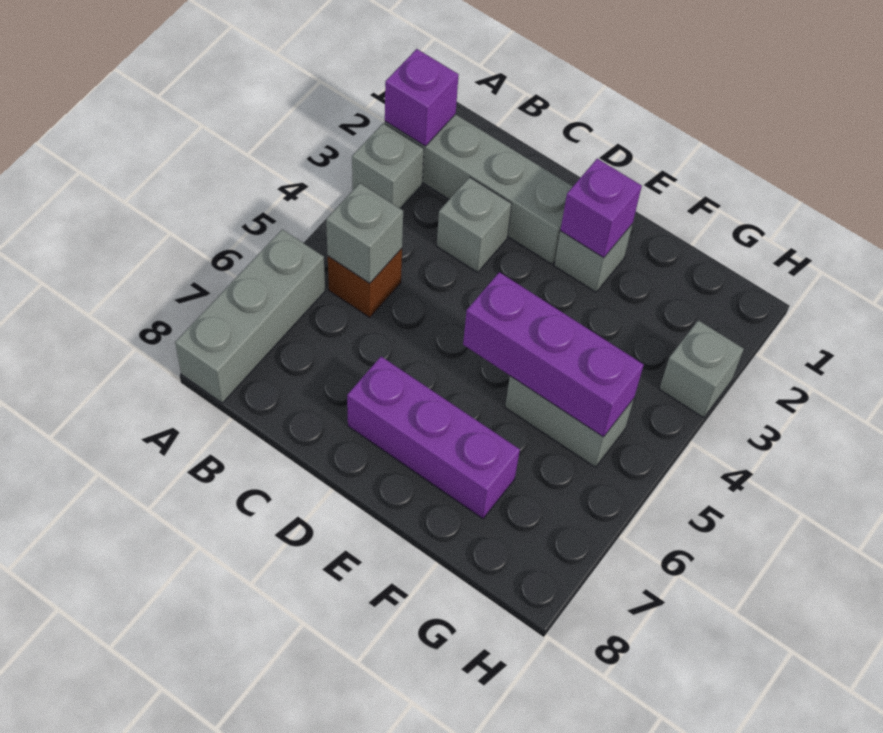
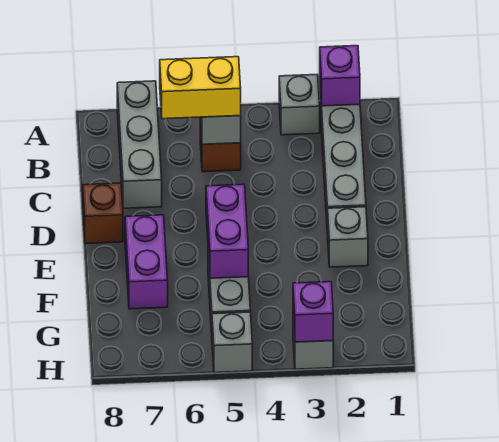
grey brick A6:A8 level 1 -> grey brick A7:C7 level 1
none -> yellow brick B5:B6 level 3
grey brick C3 level 1 -> grey brick H5 level 1
purple brick D7:F7 level 1 -> purple brick E7:F7 level 1
none -> brown brick D8 level 1
purple brick E2 level 2 -> purple brick H3 level 2
purple brick E5:G5 level 2 -> purple brick E5:F5 level 2

